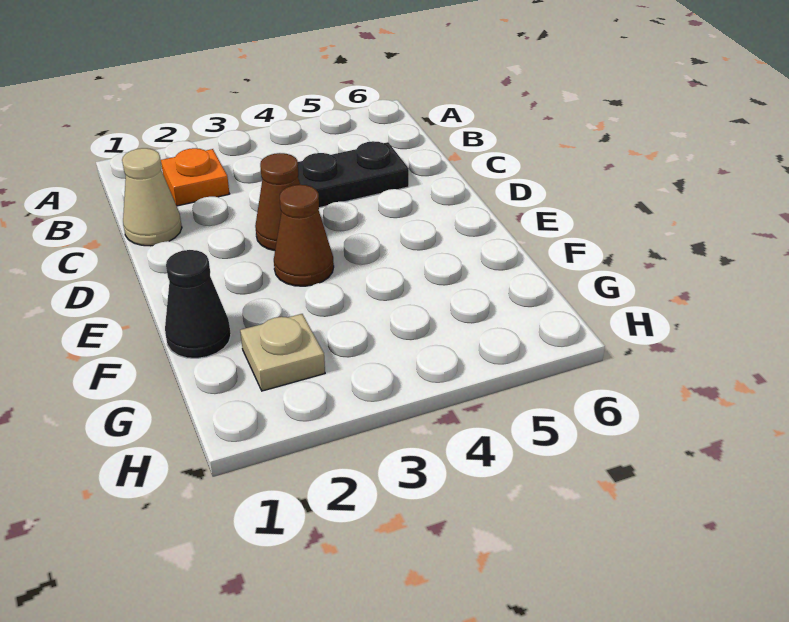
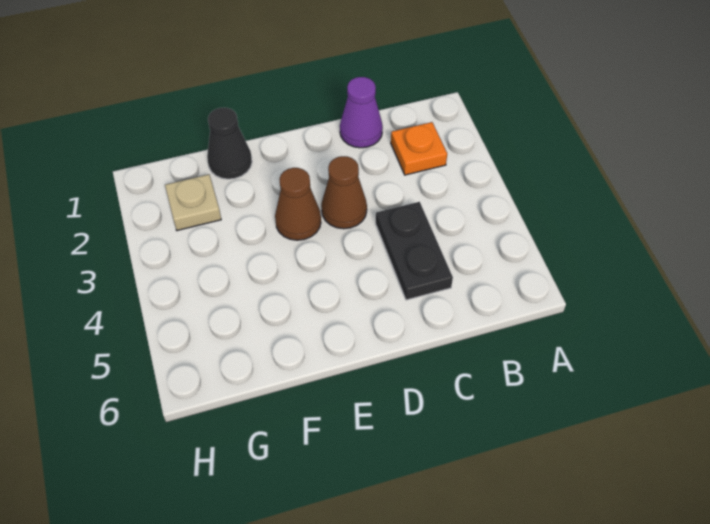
tan cone C1 level 1 -> purple cone C1 level 1

